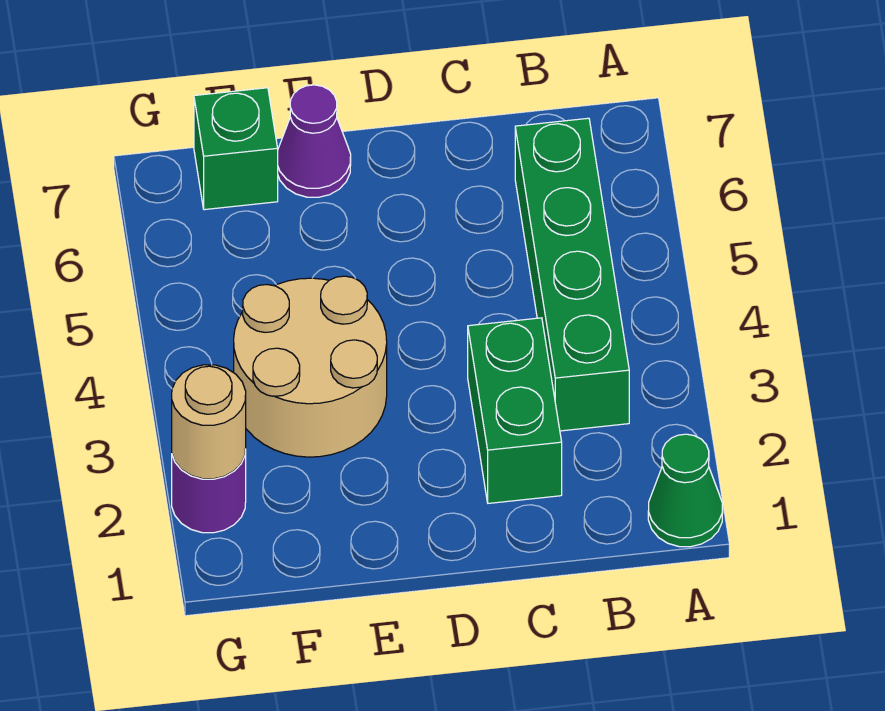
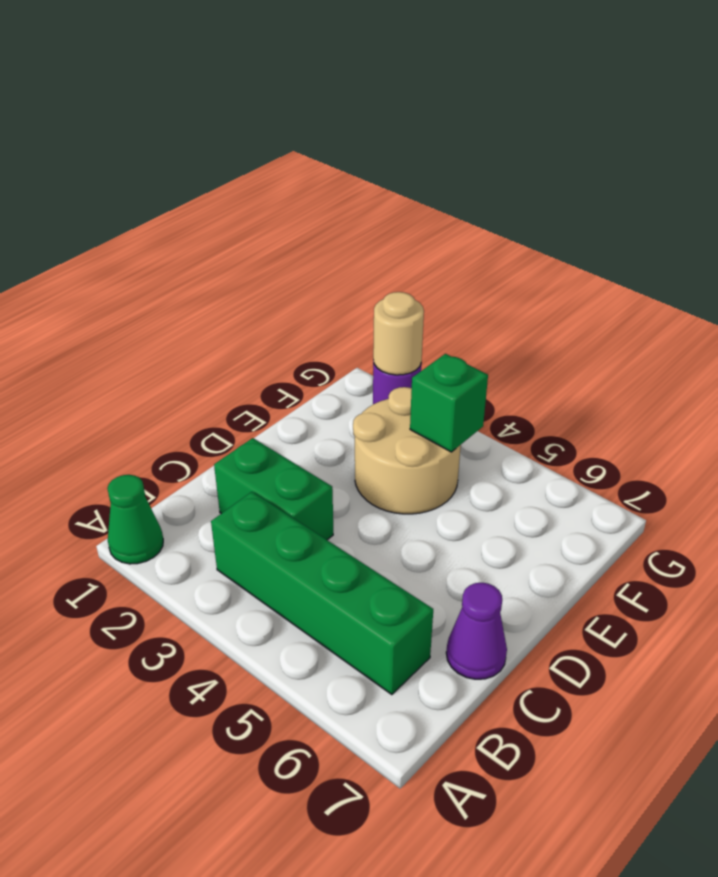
purple cone E7 level 1 -> purple cone C7 level 1
green brick F7 level 1 -> green brick F4 level 2

